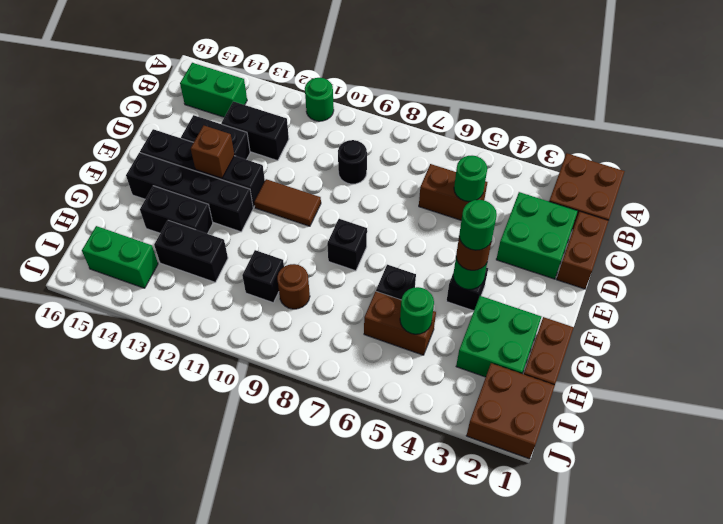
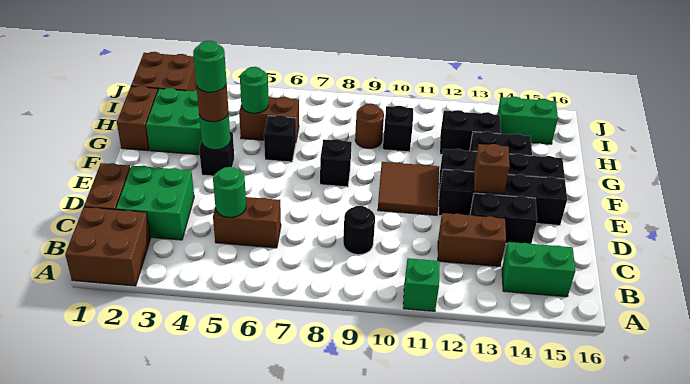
green round brick A11 level 1 -> green brick A11 level 1
black brick C12:C13 level 1 -> brown brick C12:C13 level 1
brown tile E10:E11 level 1 -> brown tile E10:F11 level 1

